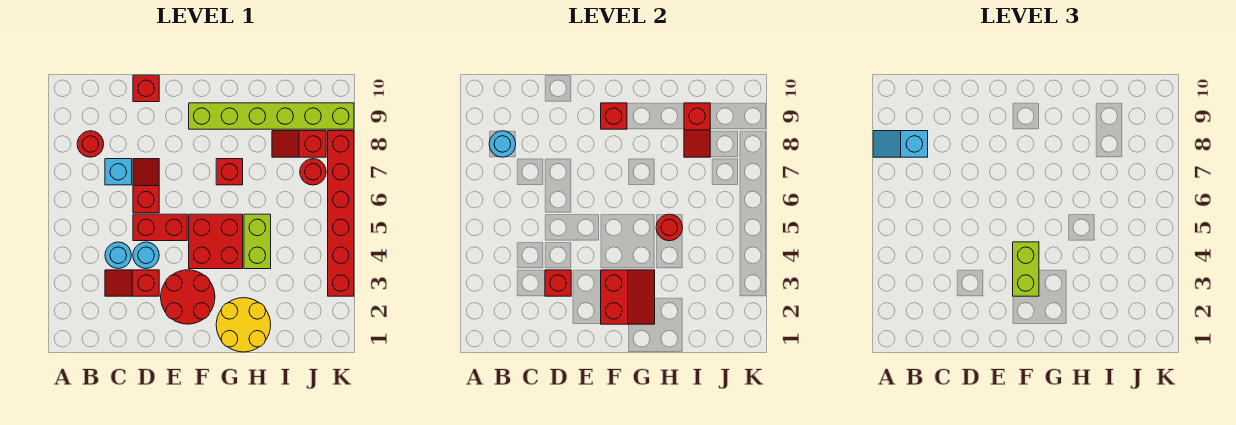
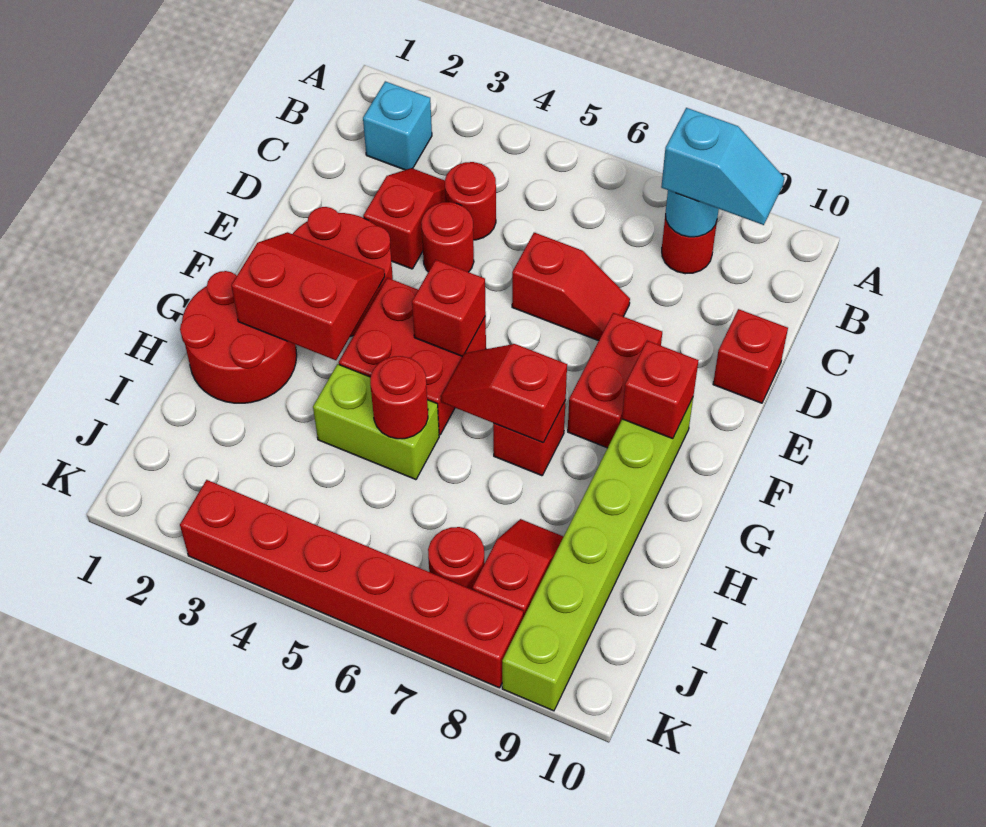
cyan slope A8:B8 level 3 top B -> cyan slope B8:B9 level 3 top 8
cyan round brick C4 level 1 -> red round brick C4 level 1
cyan brick C7 level 1 -> cyan brick B2 level 1
red brick D3 level 2 -> red brick F5 level 2
cyan round brick D4 level 1 -> red round brick D4 level 1
red brick D5:E5 level 1 -> red brick E8:F8 level 1
red slope F2:G3 level 2 top F -> red slope F2:G3 level 2 top G
lime brick F3:F4 level 3 -> none
yellow round brick G1:H2 level 1 -> red round brick G1:H2 level 1
red slope I8:I9 level 2 top 9 -> red slope G6:G7 level 2 top 7

